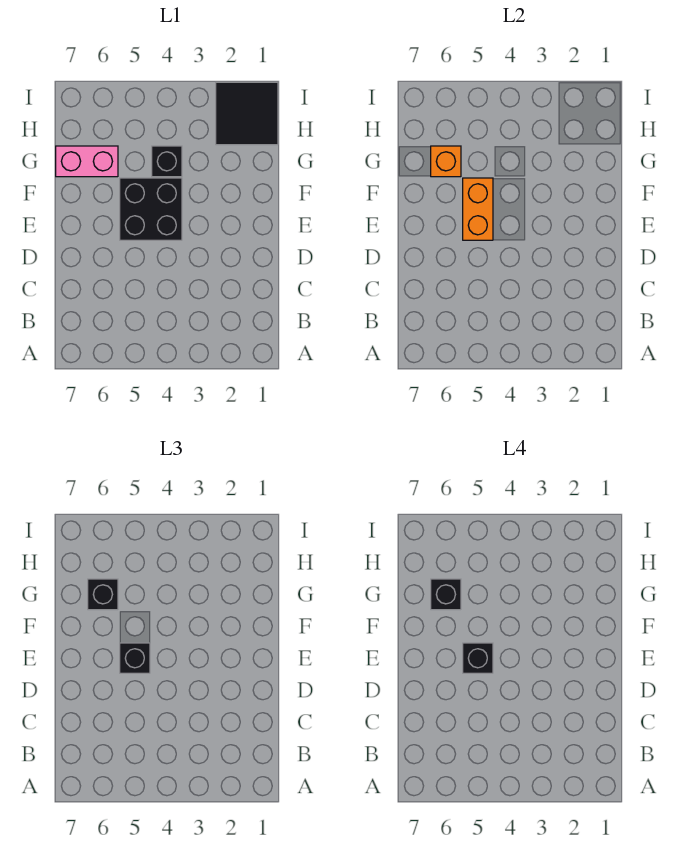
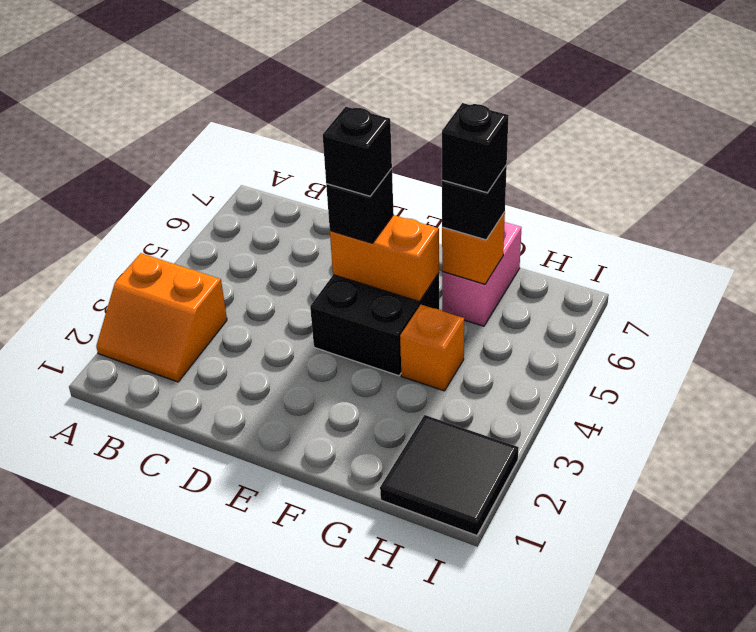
none -> orange slope A2:B3 level 1 top 3
black brick G4 level 1 -> orange brick G4 level 1

